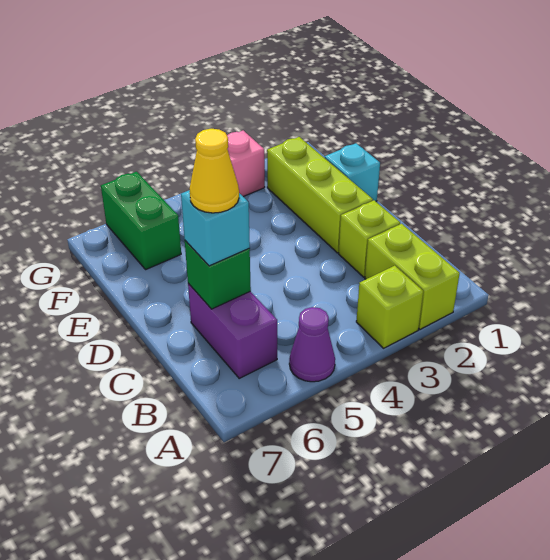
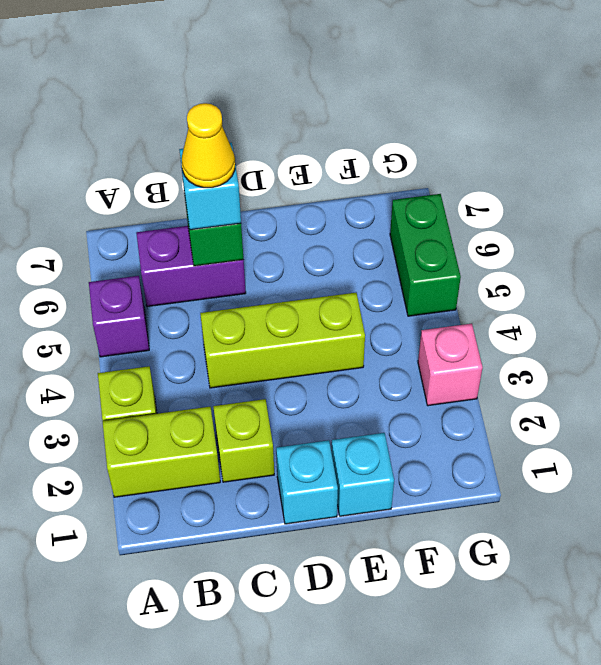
purple cone A5 level 1 -> purple brick A5 level 1
none -> cyan brick D1 level 1
lime brick D2:F2 level 1 -> lime brick C4:E4 level 1
green brick F6:G6 level 1 -> green brick G5:G6 level 1

